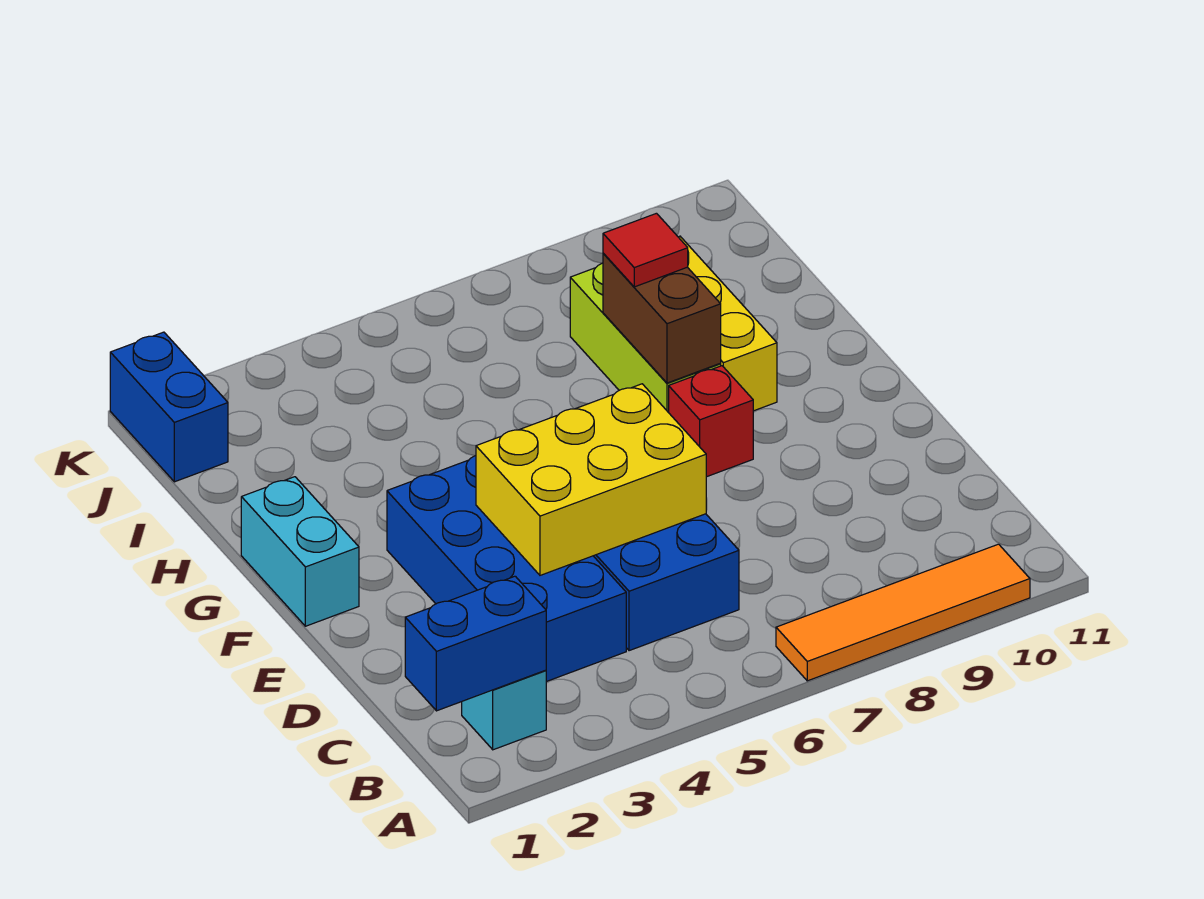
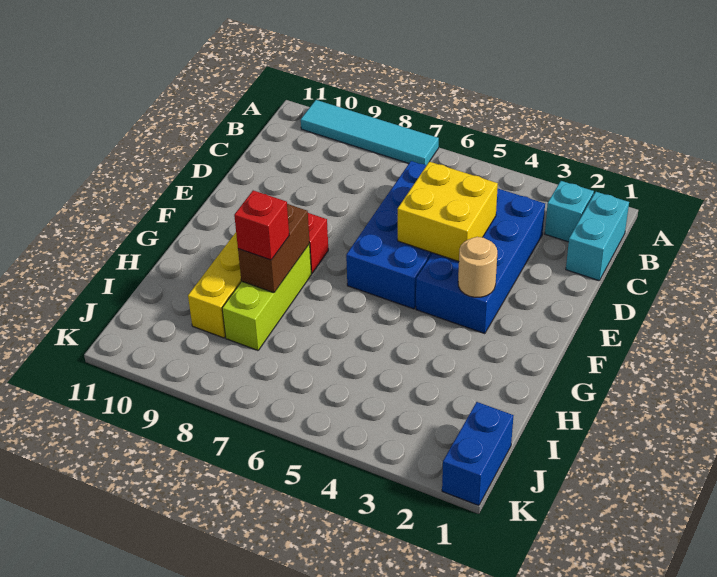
orange tile A7:A10 level 1 -> cyan tile A7:A10 level 1
blue brick B1:B2 level 2 -> none
yellow brick D4:E6 level 2 -> yellow brick D4:E5 level 2
cyan brick F1:G1 level 1 -> cyan brick B1:C1 level 1
none -> tan round brick F3 level 2
red tile H8 level 3 -> red brick H8 level 3

